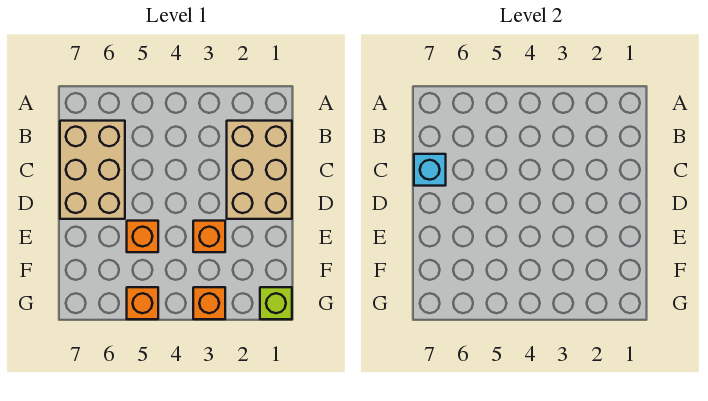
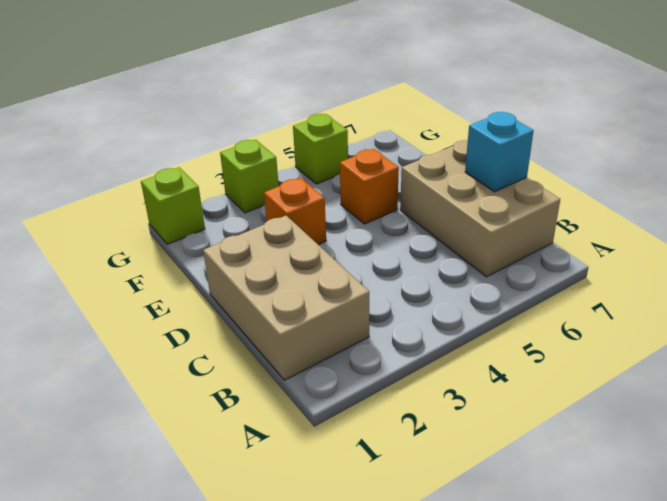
orange brick G3 level 1 -> lime brick G3 level 1
orange brick G5 level 1 -> lime brick G5 level 1

